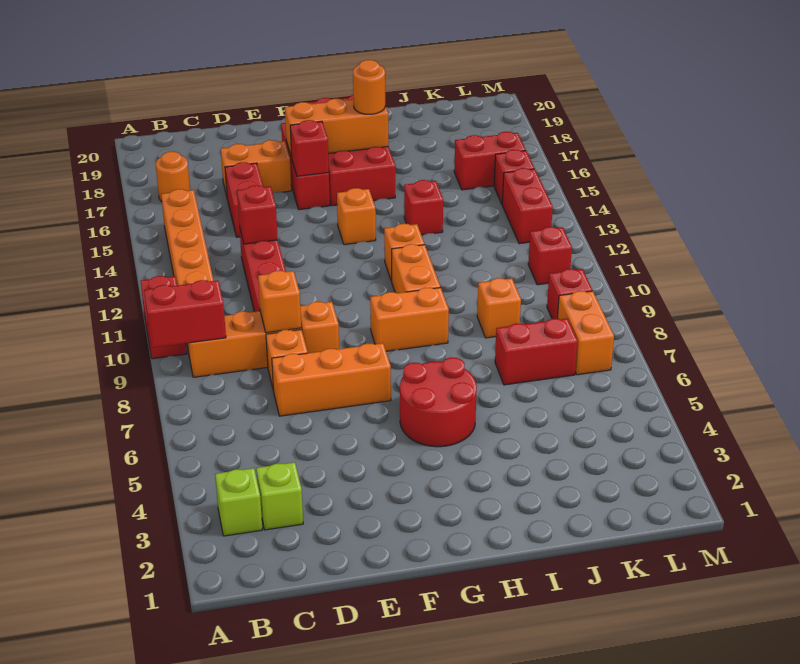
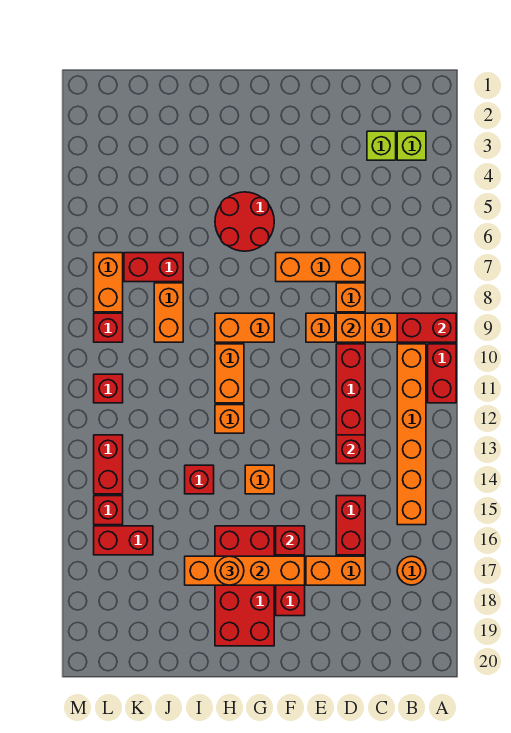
orange brick F17:H17 level 2 -> orange brick F17:I17 level 2
orange brick J9 level 1 -> orange brick J8:J9 level 1

